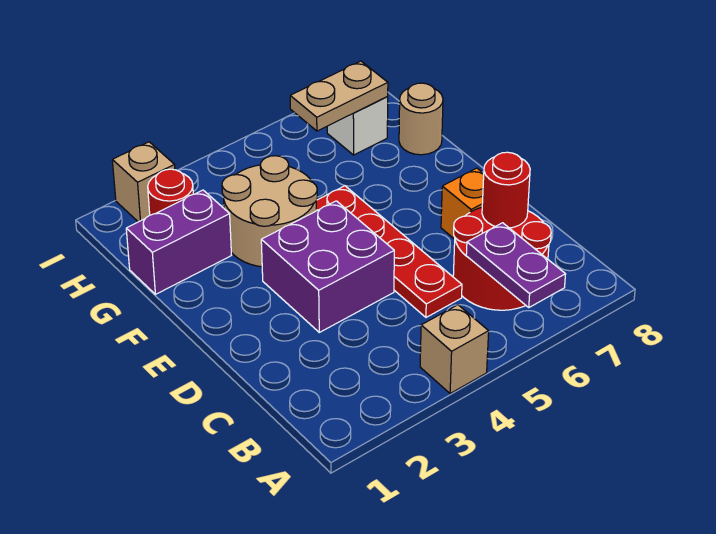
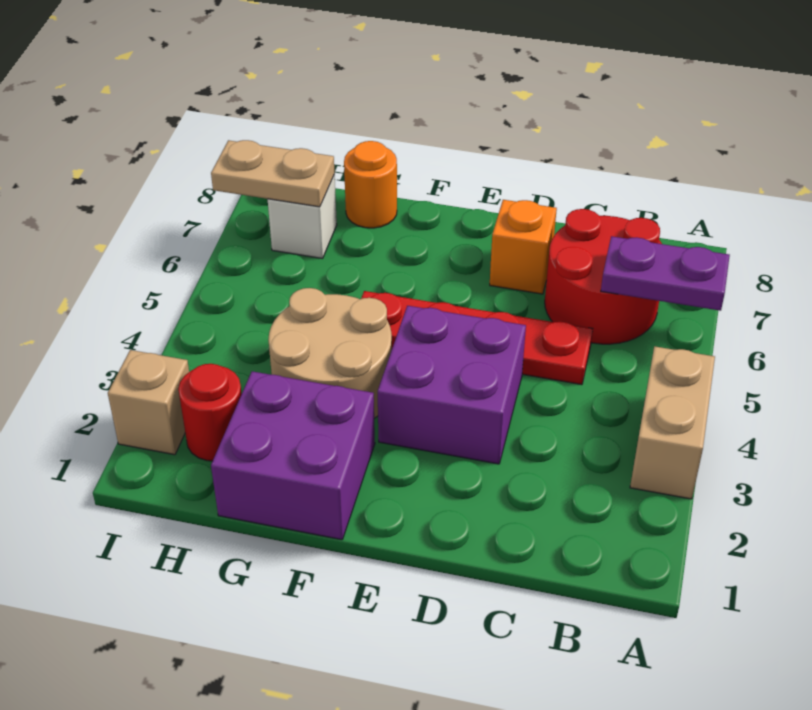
tan brick A4 level 1 -> tan brick A3:A4 level 1
red round brick C7 level 2 -> none
purple brick G1:G2 level 1 -> purple brick F1:G2 level 1
tan round brick G8 level 1 -> orange round brick G8 level 1
tan plate H6:H7 level 2 -> tan plate H7:I7 level 2

